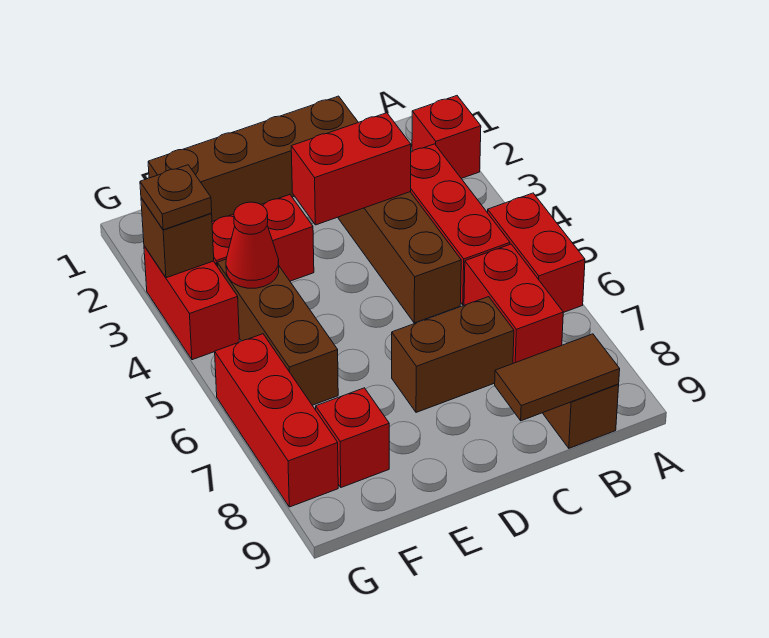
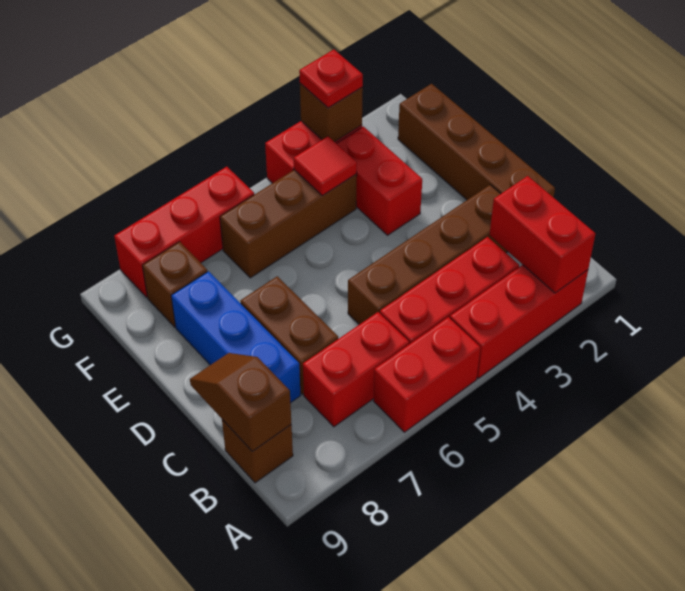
red brick A2 level 1 -> red brick A2:A4 level 1
brown tile B9:C9 level 2 -> brown slope B9:C9 level 2 top B
red brick C3:D3 level 2 -> red brick A2:B2 level 2
none -> blue brick C8:E8 level 1
red cone F4 level 2 -> red tile F4 level 2
red brick F8 level 1 -> brown brick F8 level 1
brown plate G3 level 3 -> red plate G3 level 3

